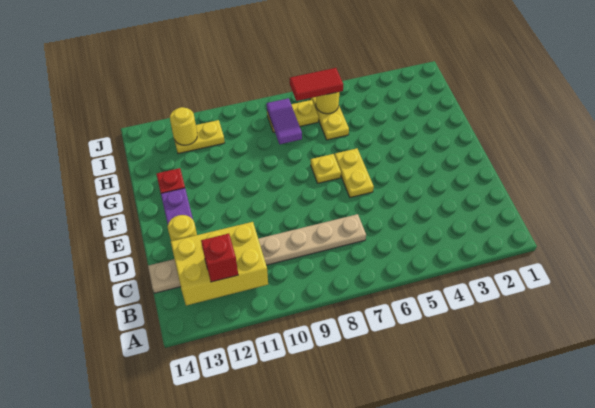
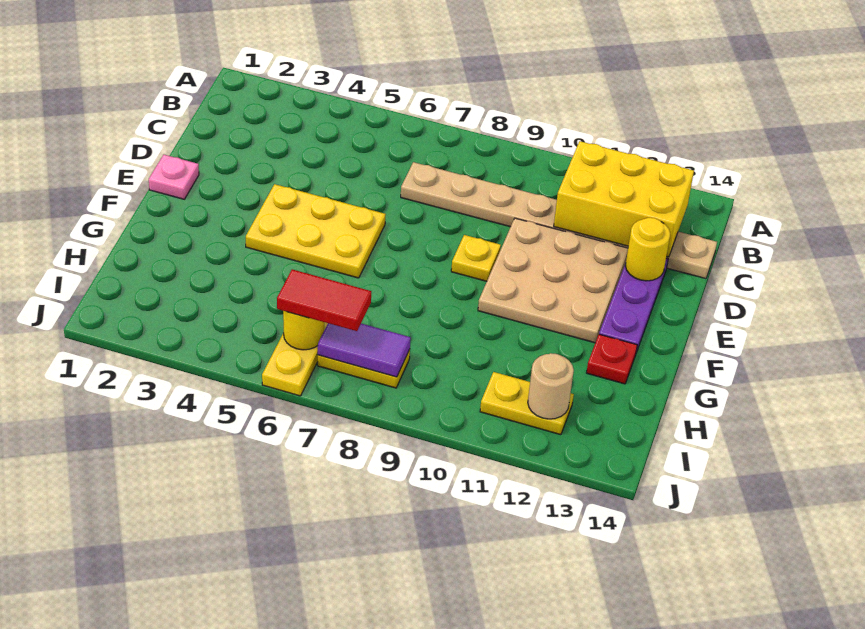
red brick B12 level 3 -> none
none -> tan plate D10:F12 level 1
none -> pink plate E1 level 1
yellow plate E6:F6 level 1 -> yellow plate E4:F6 level 1
yellow plate F7 level 1 -> yellow plate E9 level 1
purple tile H8:I8 level 2 -> purple tile I7:I8 level 2
yellow round brick I12 level 2 -> tan round brick I12 level 2

